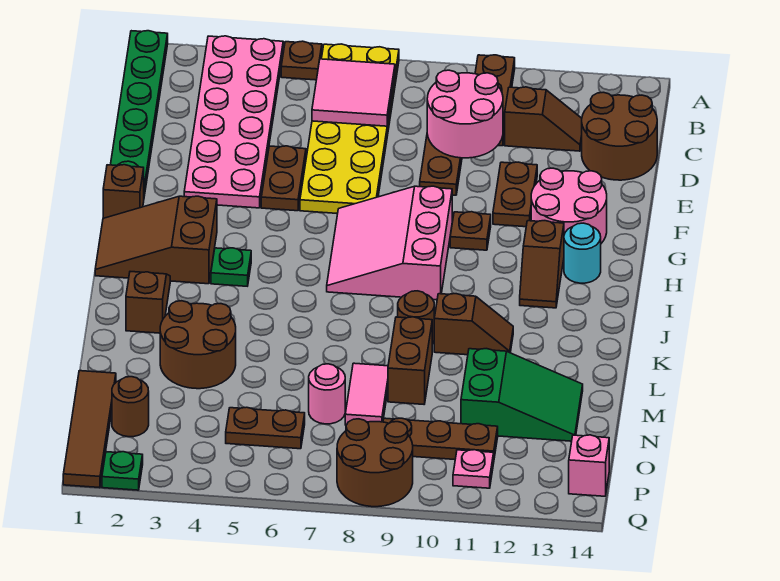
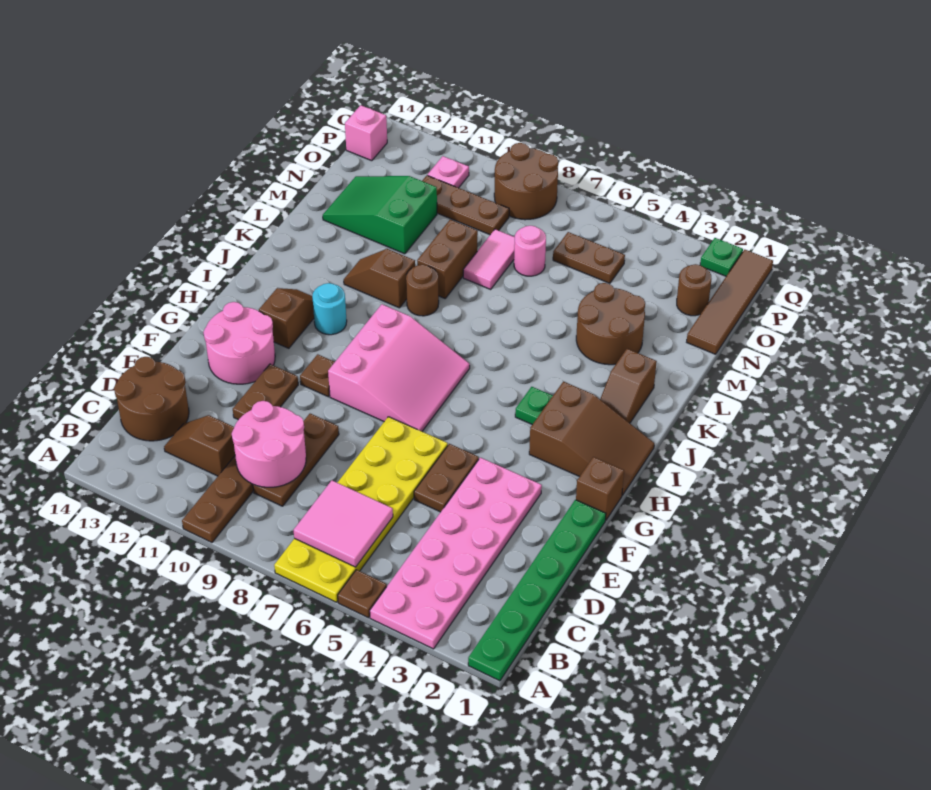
cyan round brick H13 level 1 -> cyan round brick I11 level 1

